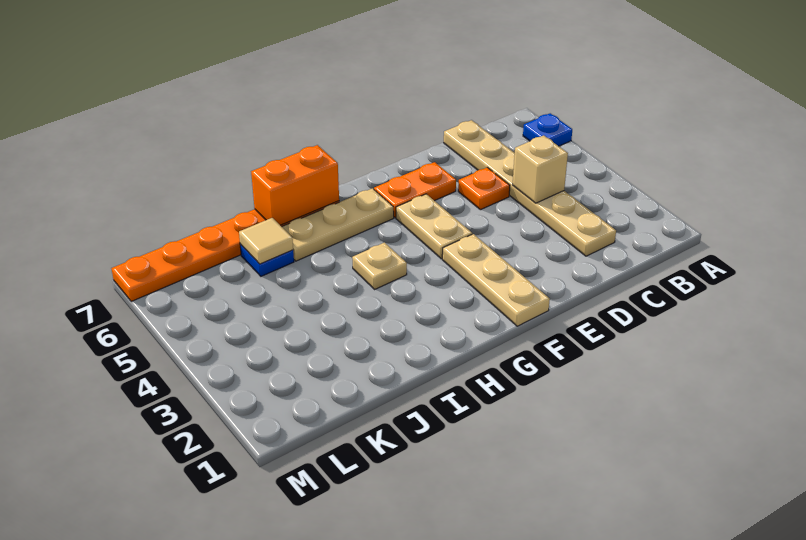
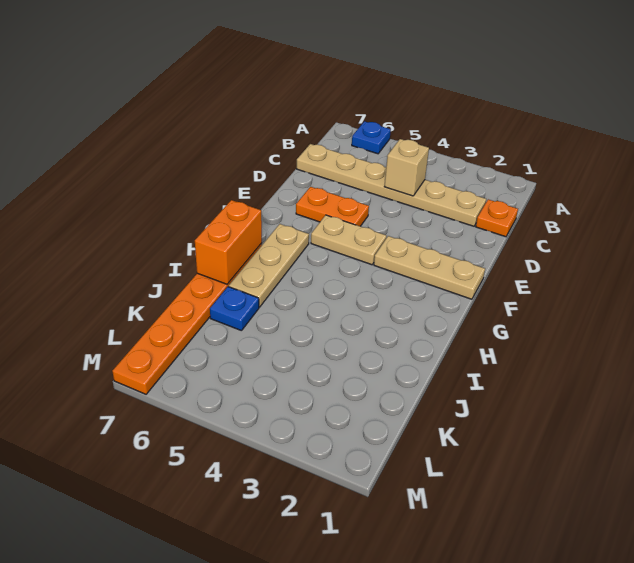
orange plate D5 level 1 -> orange plate C1 level 1
orange plate E6:F6 level 1 -> orange plate E5:E6 level 1
tan plate H4 level 1 -> none
tan tile J6 level 2 -> none

